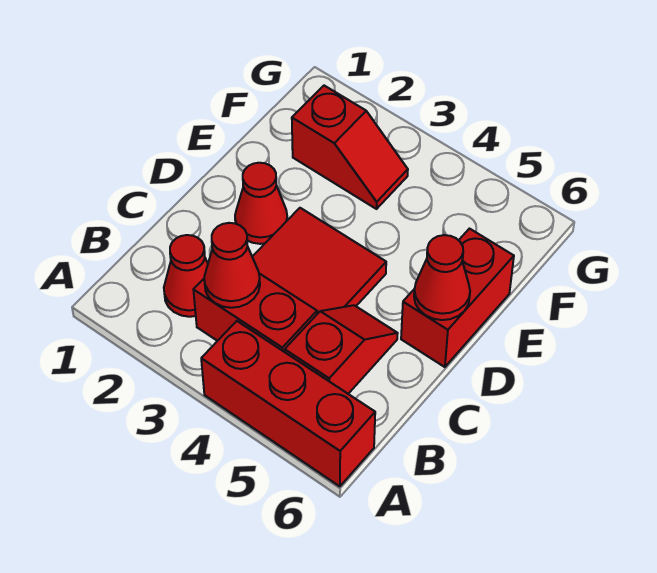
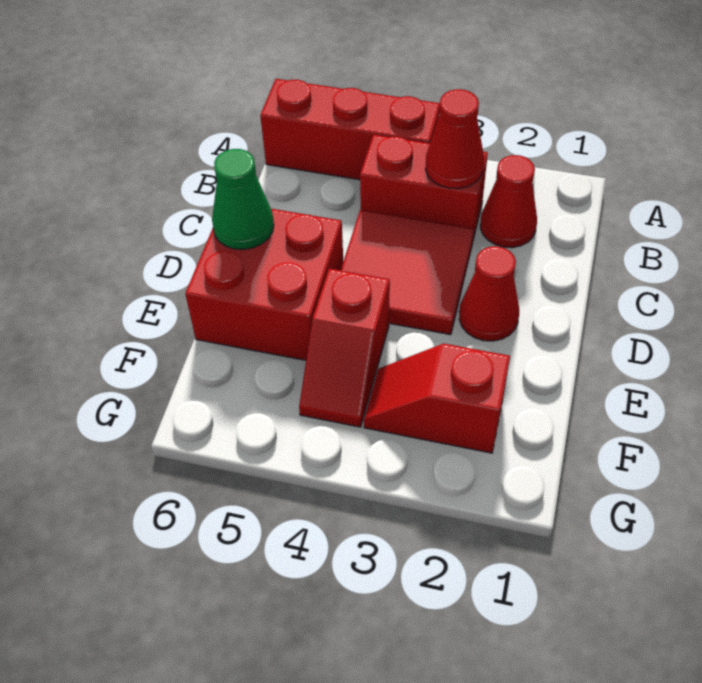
red slope B5:C5 level 1 top B -> red slope E4:F4 level 1 top E
red brick D6:E6 level 1 -> red brick D5:E6 level 1
red cone D6 level 2 -> green cone D6 level 2

